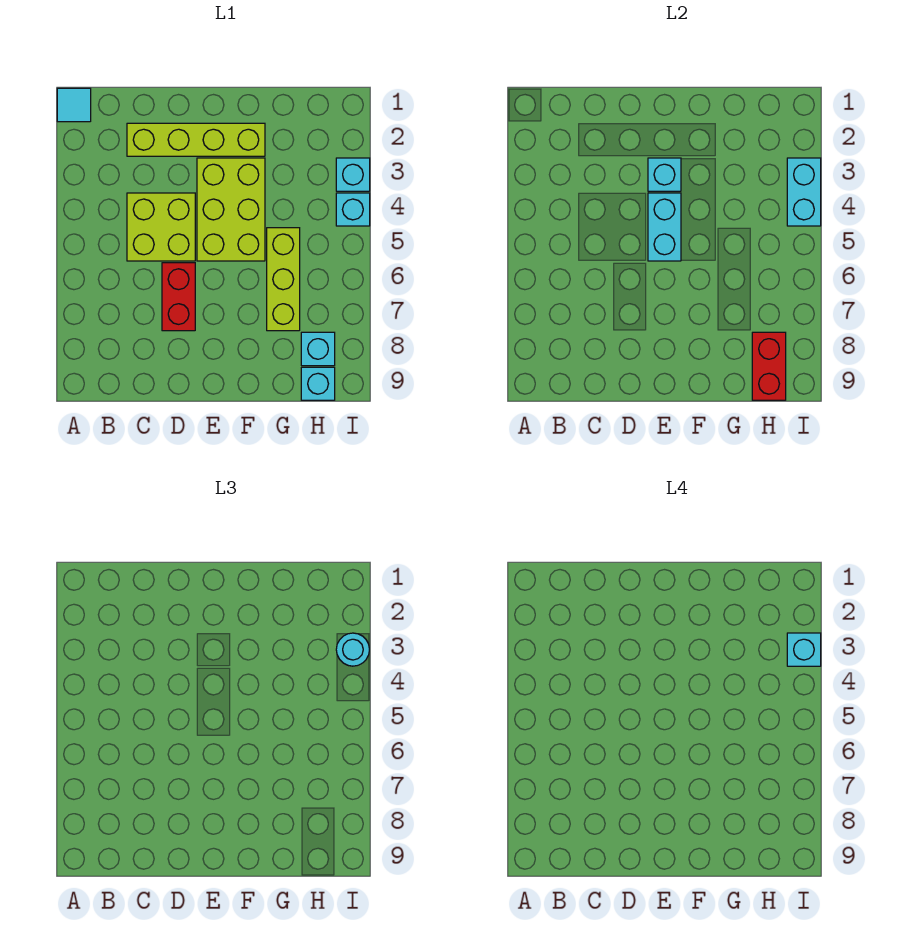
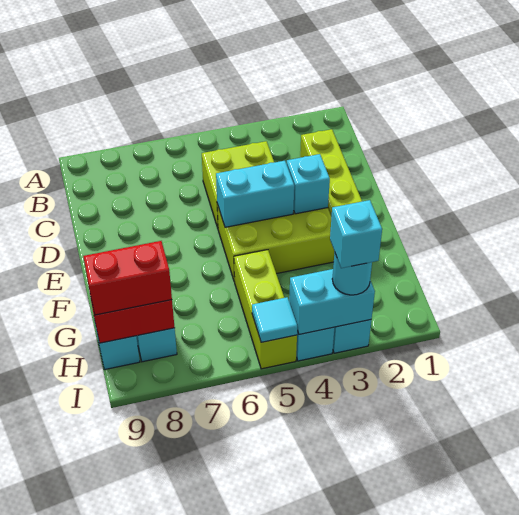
cyan tile A1 level 1 -> cyan tile I5 level 2
red brick D6:D7 level 1 -> red brick H8:H9 level 3
lime brick G5:G7 level 1 -> lime brick G5:I5 level 1

